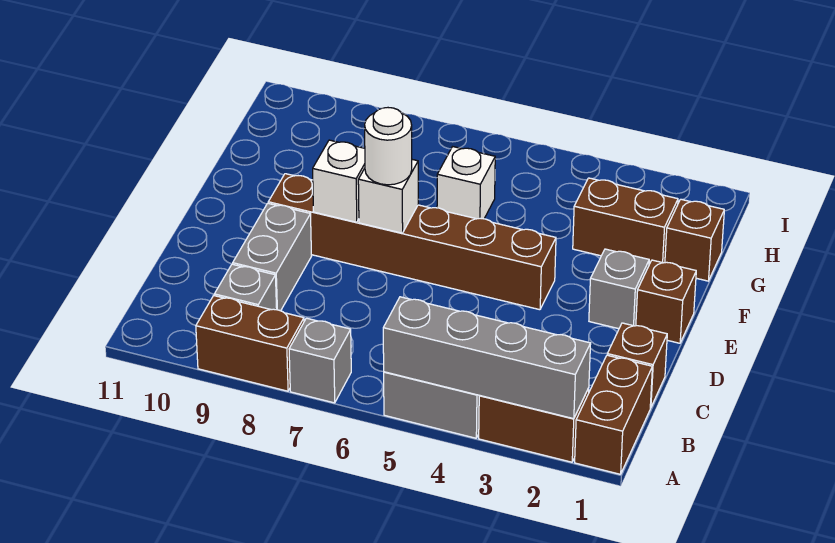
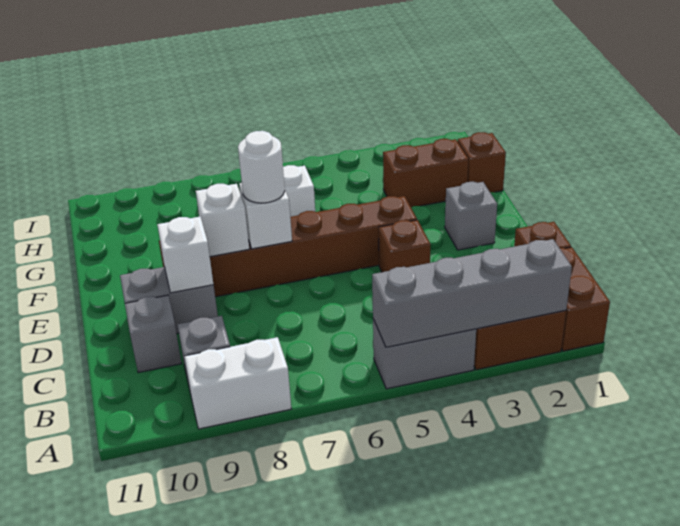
grey brick A7 level 1 -> grey brick C10 level 1
brown brick A8:A9 level 1 -> white brick A8:A9 level 1
grey brick C9:D9 level 1 -> grey brick D9:D10 level 1
none -> white brick D9 level 2
brown brick E1 level 1 -> brown brick D4 level 1

